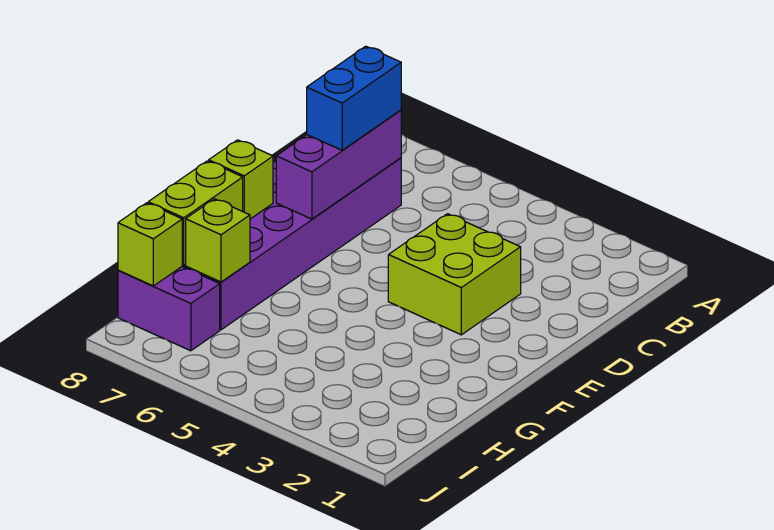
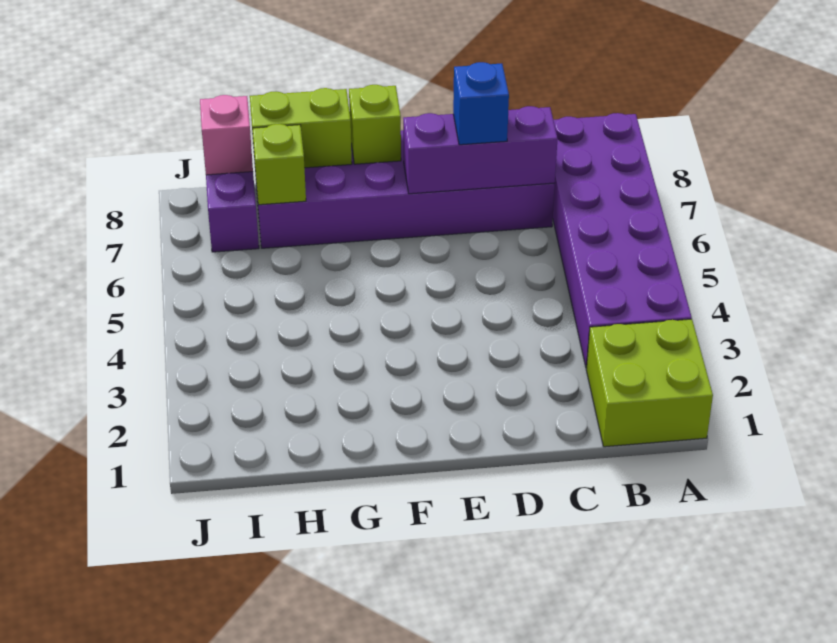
none -> purple brick A3:B8 level 1
blue brick C7:D7 level 3 -> blue brick D7 level 3
lime brick D3:E4 level 1 -> lime brick A1:B2 level 1
lime brick I8 level 2 -> pink brick I8 level 2

